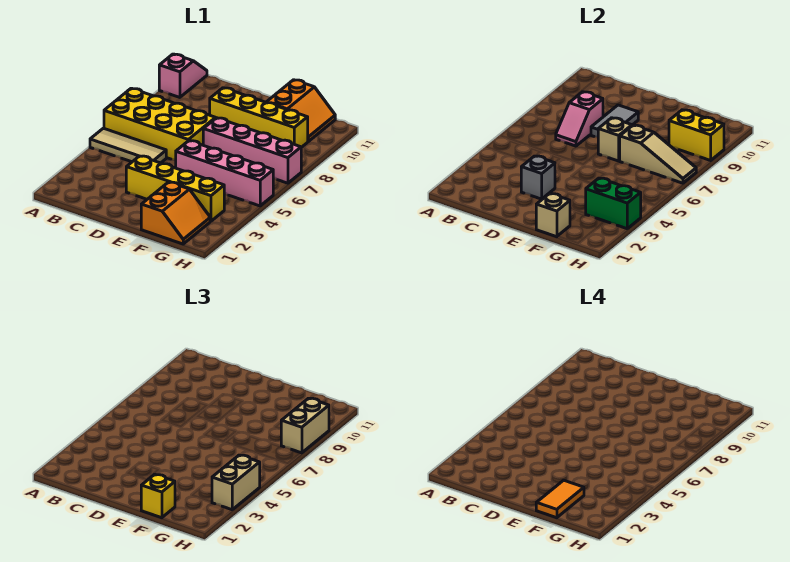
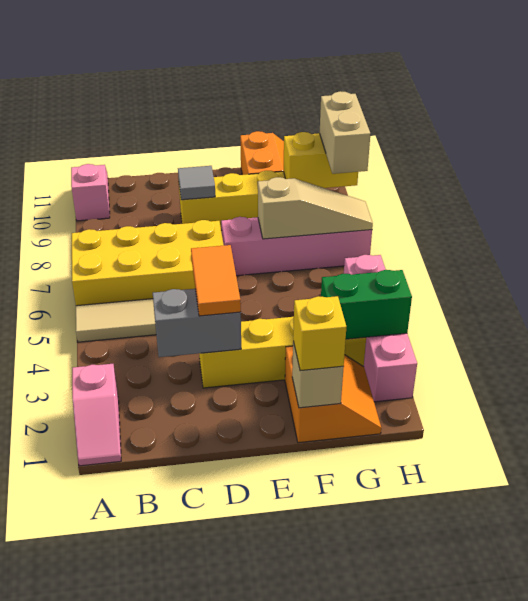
pink slope C7:C8 level 2 top 8 -> pink slope A1:A2 level 1 top 2
grey brick D3 level 2 -> grey brick C3:D3 level 2
grey tile D8:D9 level 2 -> grey tile D9 level 2
pink brick E5:H5 level 1 -> pink brick H2:H5 level 1
tan brick E7 level 2 -> none
orange tile F1:F2 level 4 -> orange tile D3:D4 level 3
tan brick H3:H4 level 3 -> none

